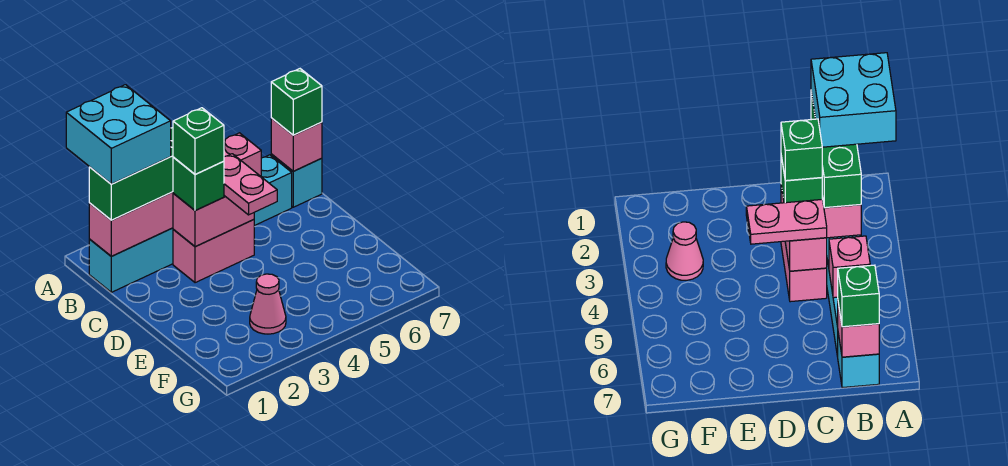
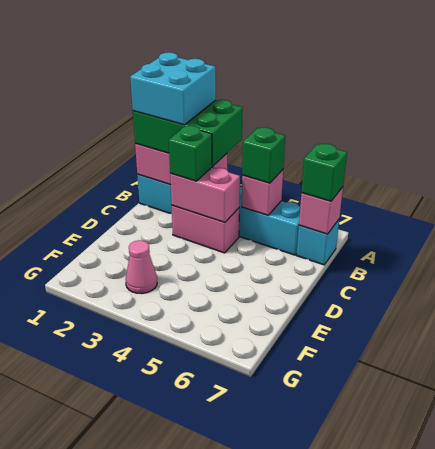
green brick B1:B3 level 3 -> green brick A1:B3 level 3
green brick C3 level 4 -> green brick B5 level 3
pink plate C4:D4 level 3 -> none

